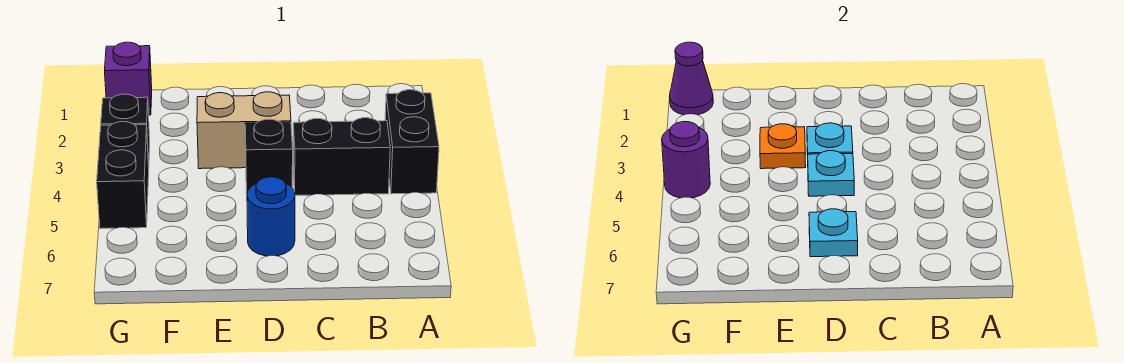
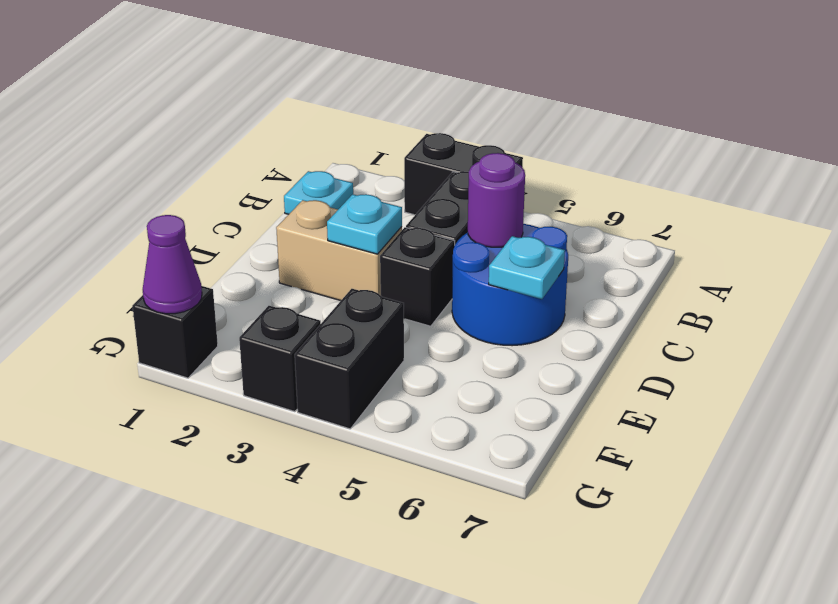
tan brick D3:E3 level 1 -> tan brick D2:D3 level 1
cyan plate D4 level 2 -> cyan plate B1 level 1
blue round brick D6 level 1 -> blue round brick C5:D6 level 1
orange plate E3 level 2 -> none
purple brick G1 level 1 -> black brick G1 level 1
black brick G4:G5 level 1 -> black brick F4:G4 level 1
purple round brick G4 level 2 -> purple round brick C5 level 2

